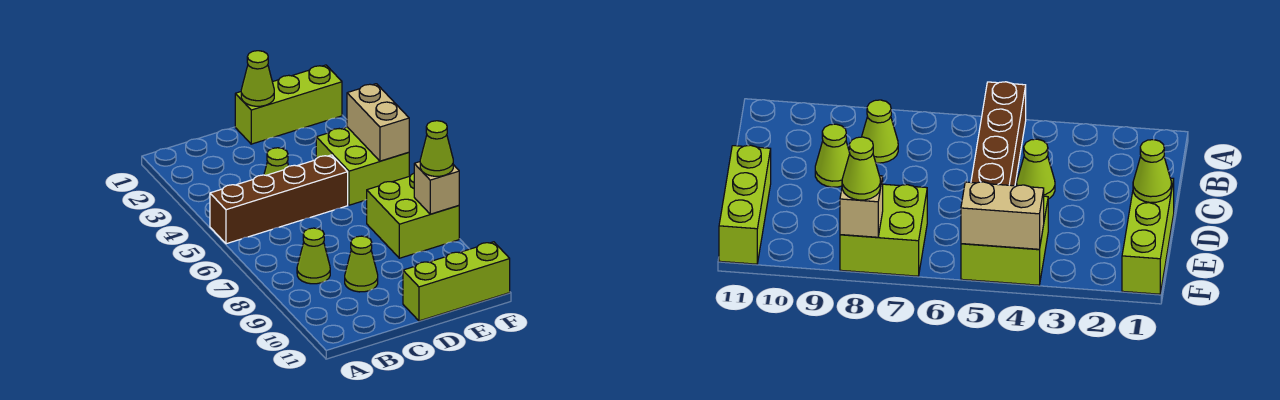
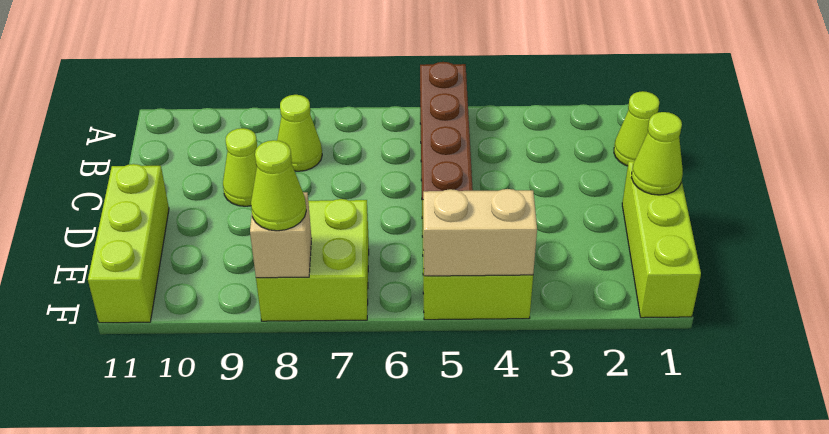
lime cone C4 level 1 -> lime cone B1 level 1

